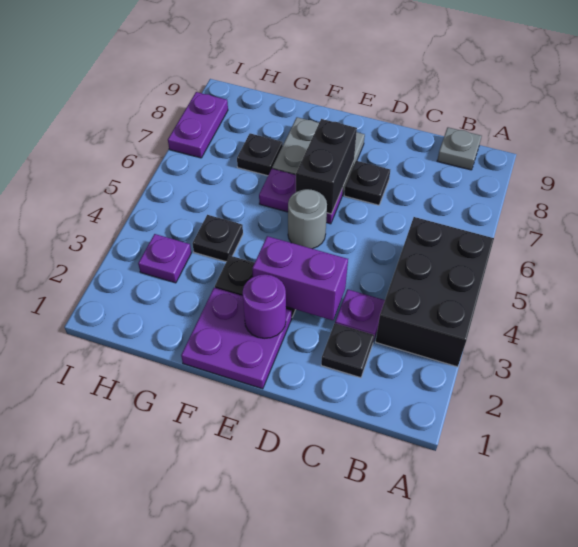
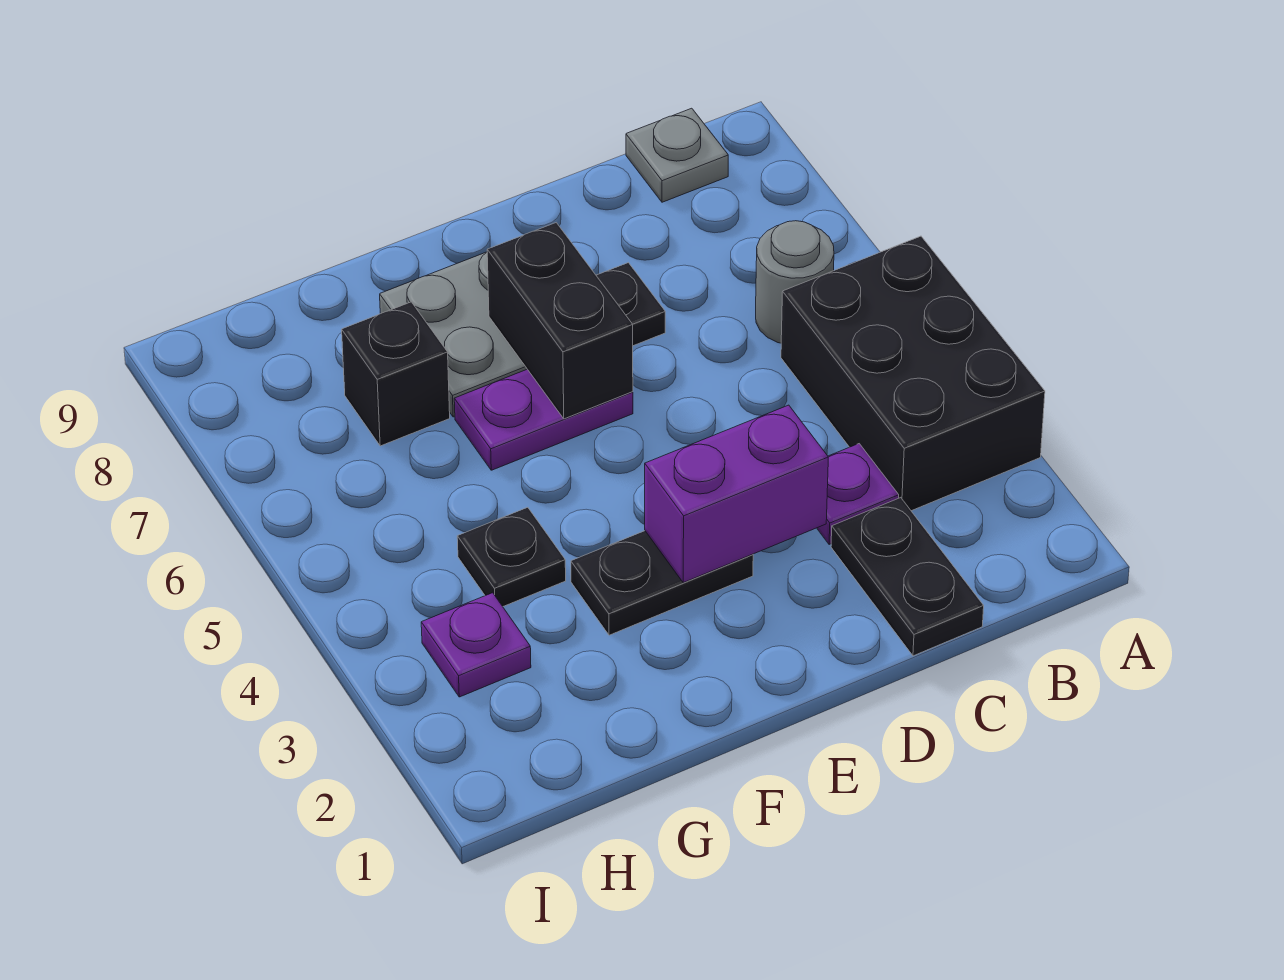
black plate C2 level 1 -> black plate C1:C2 level 1
purple plate E1:F2 level 1 -> none
purple round brick E2 level 2 -> none
grey round brick E5 level 1 -> grey round brick B6 level 1
black plate G7 level 1 -> black brick G7 level 1
purple plate I7:I8 level 1 -> none

